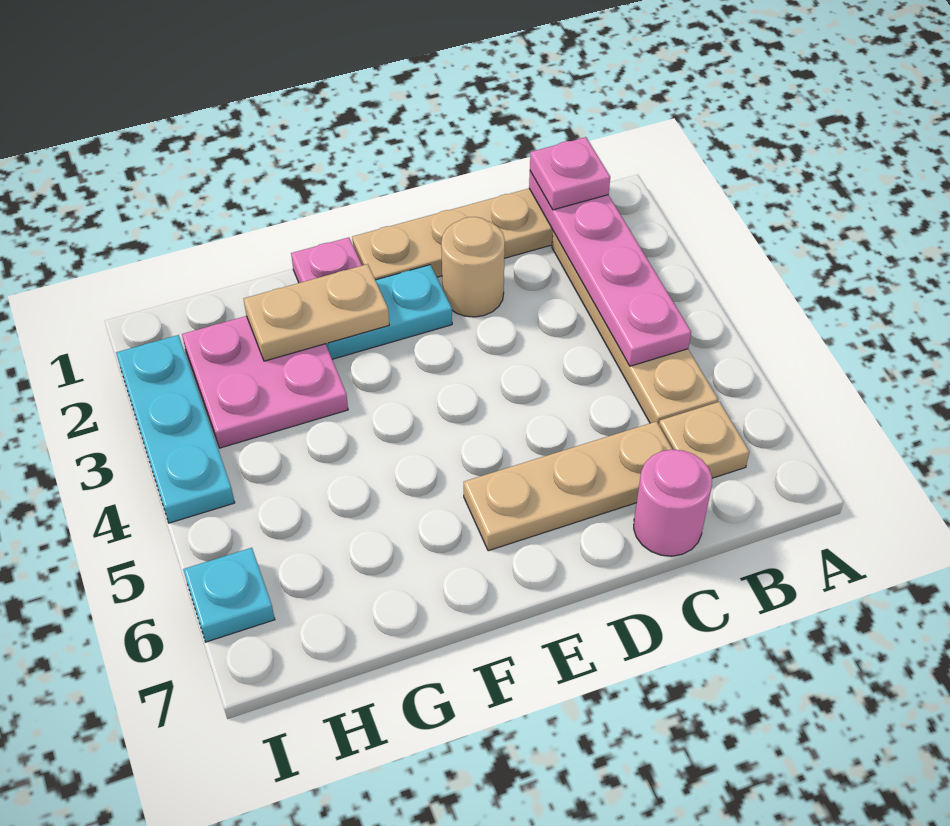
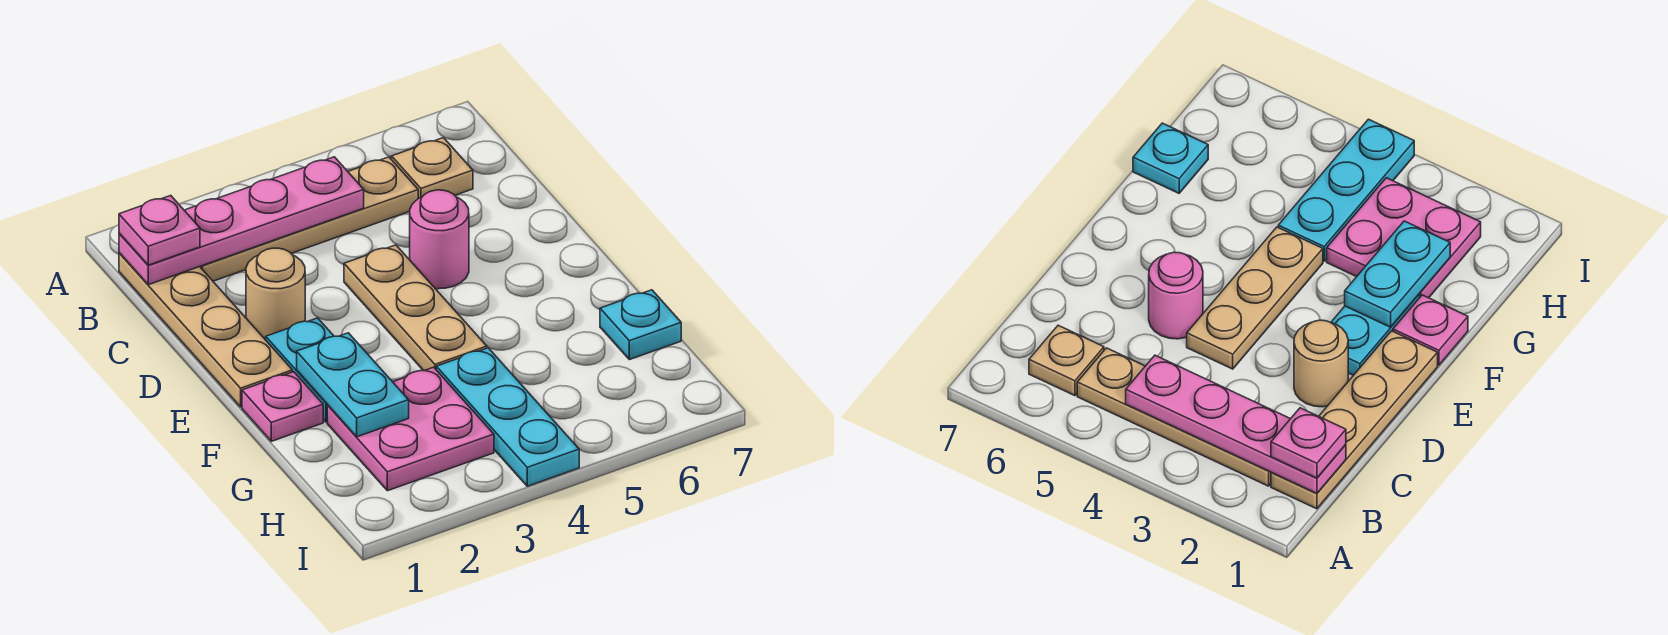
tan plate C6:E6 level 1 -> tan plate D4:F4 level 1
pink round brick C7 level 1 -> pink round brick D5 level 1
tan plate F2:G2 level 2 -> cyan plate F2:G2 level 2
cyan plate I2:I4 level 1 -> cyan plate G4:I4 level 1
cyan plate I6 level 1 -> cyan plate G7 level 1

